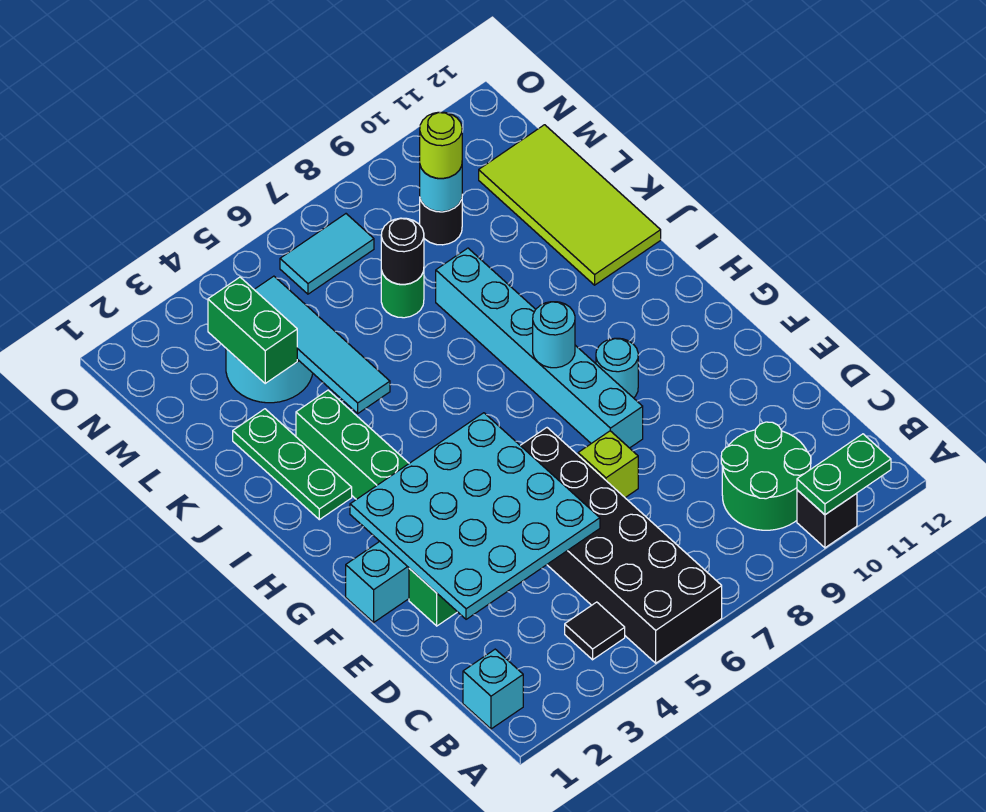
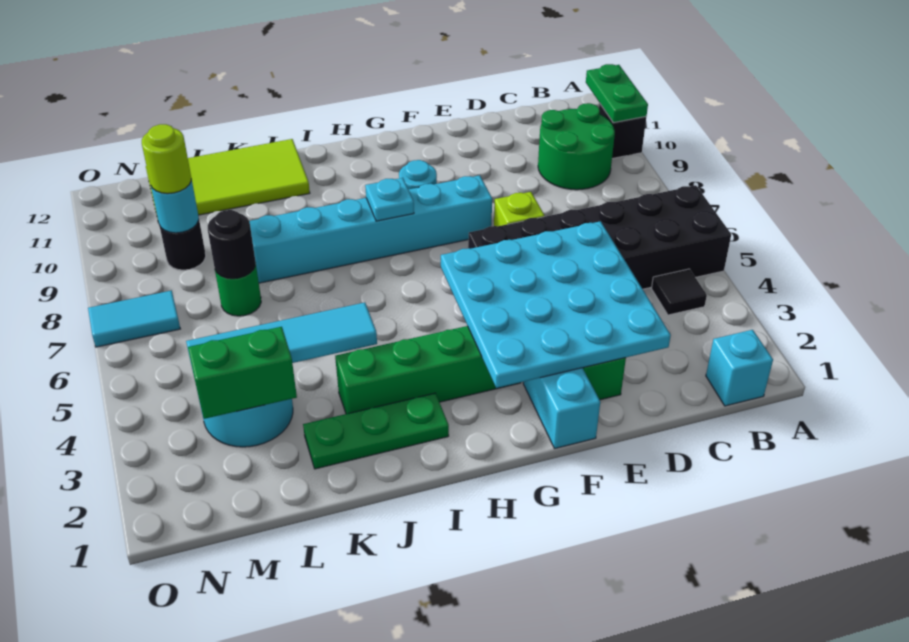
cyan round brick H8 level 2 -> cyan plate H8 level 2
cyan tile N6:N7 level 1 -> cyan tile N7:O7 level 1

